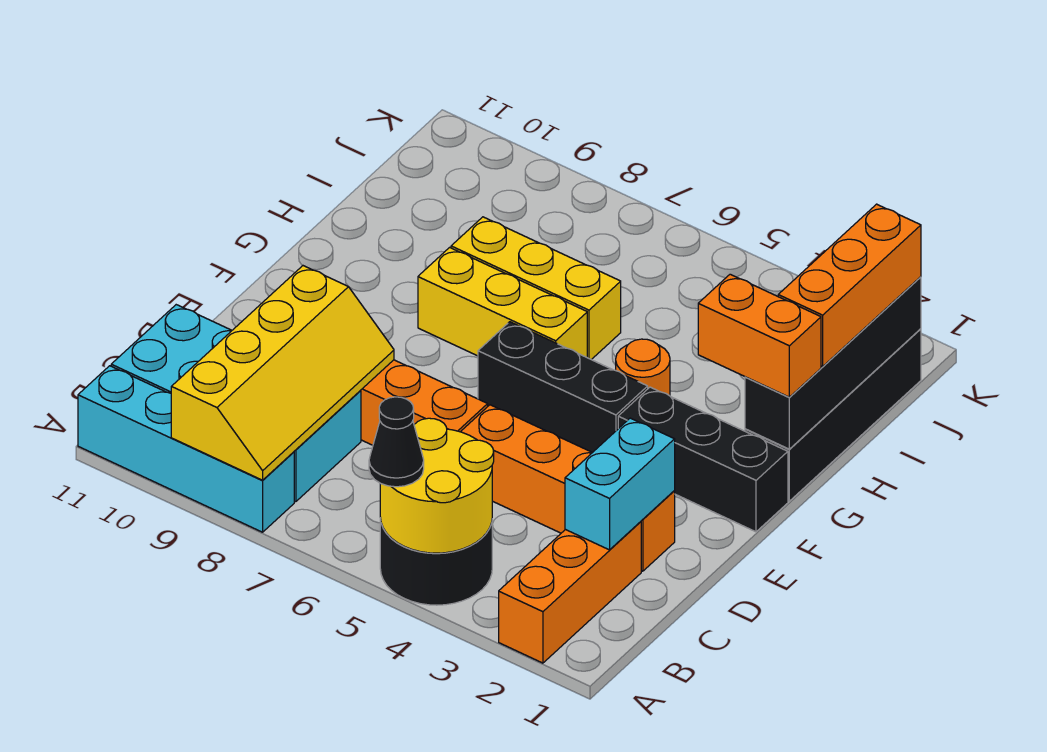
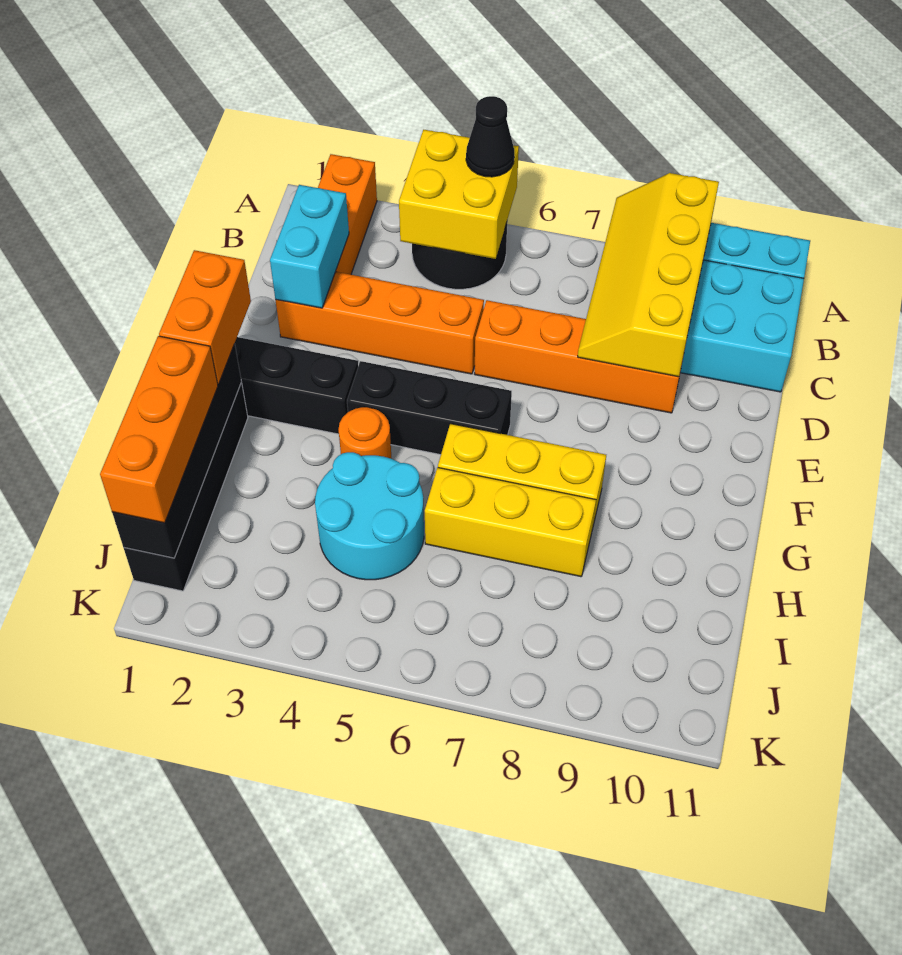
yellow round brick A4:B5 level 2 -> yellow brick A4:B5 level 2
orange brick G1:G2 level 3 -> orange brick F1:G1 level 3
none -> cyan round brick H4:I5 level 1

